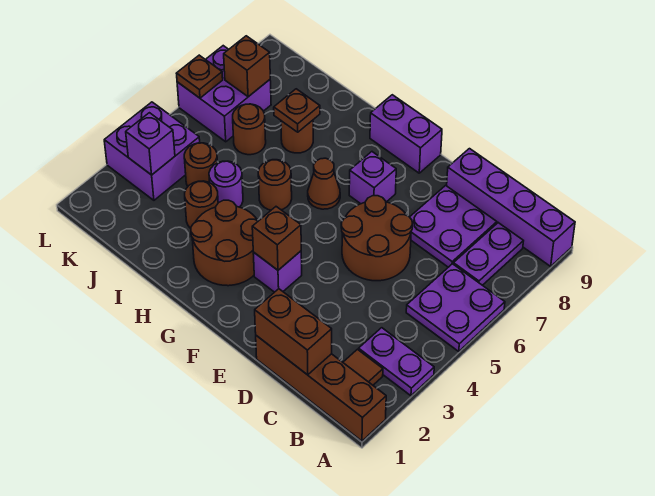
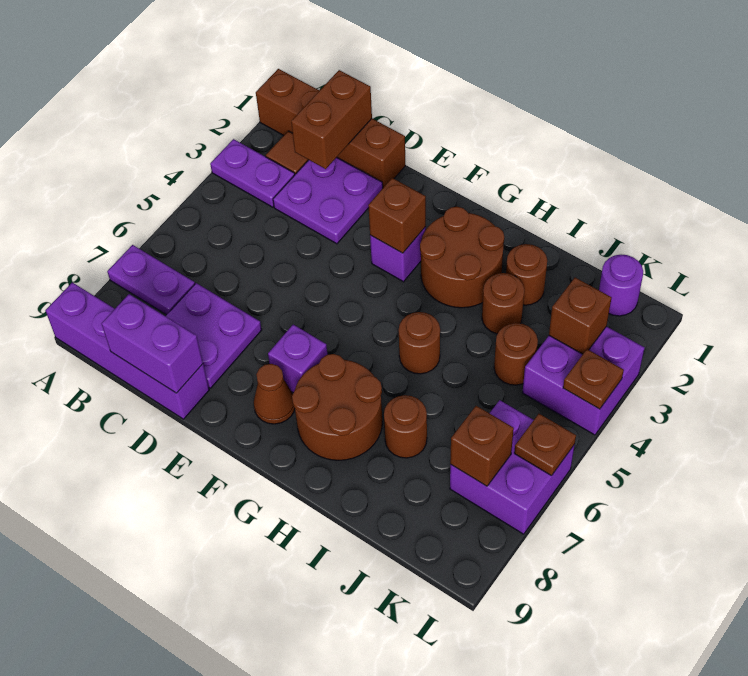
purple plate A5:B6 level 1 -> purple plate C2:D3 level 1
purple plate B7:B8 level 1 -> purple plate A7:B7 level 1
brown brick C1:D1 level 2 -> brown brick C1:C2 level 2
brown round brick D5:E6 level 1 -> brown round brick G7:H8 level 1
purple brick F9:G9 level 1 -> purple brick C9:D9 level 2
brown cone G6 level 1 -> brown cone F8 level 1
purple round brick I4 level 1 -> purple round brick K1 level 1
brown plate I7 level 2 -> brown plate L4 level 2
brown round brick J6 level 1 -> brown round brick I2 level 1
purple brick K3 level 2 -> brown brick K3 level 2

